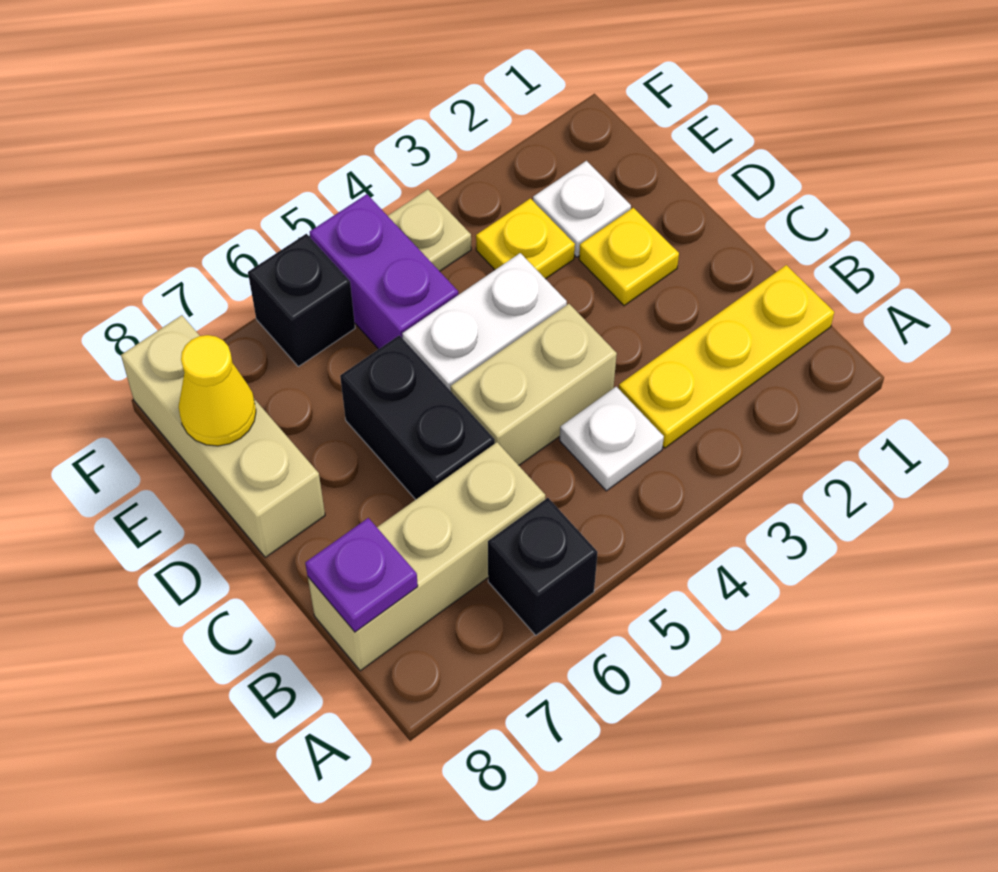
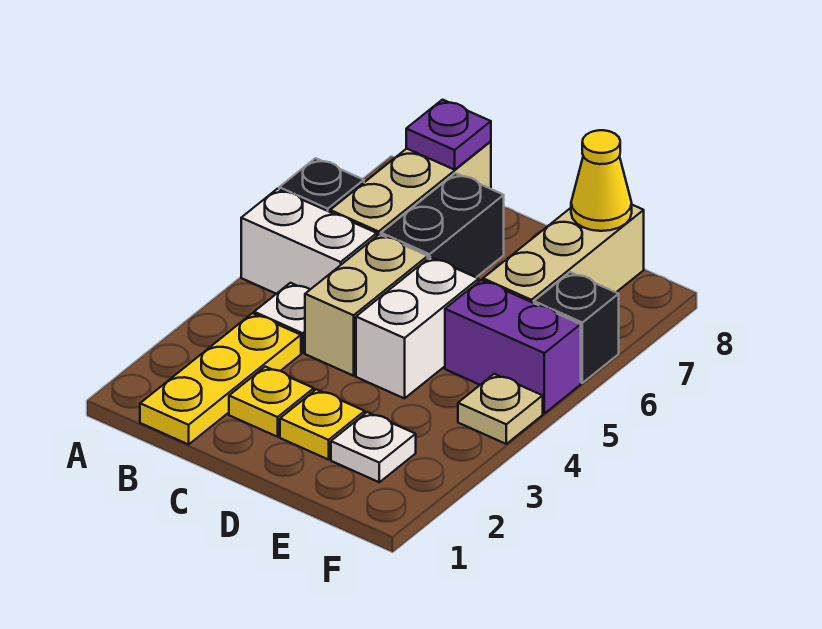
none -> white brick A5:B5 level 1
black brick C6:D6 level 1 -> black brick C6:C7 level 1
tan brick D8:F8 level 1 -> tan brick E6:E8 level 1
yellow plate E3 level 1 -> yellow plate C2 level 1

